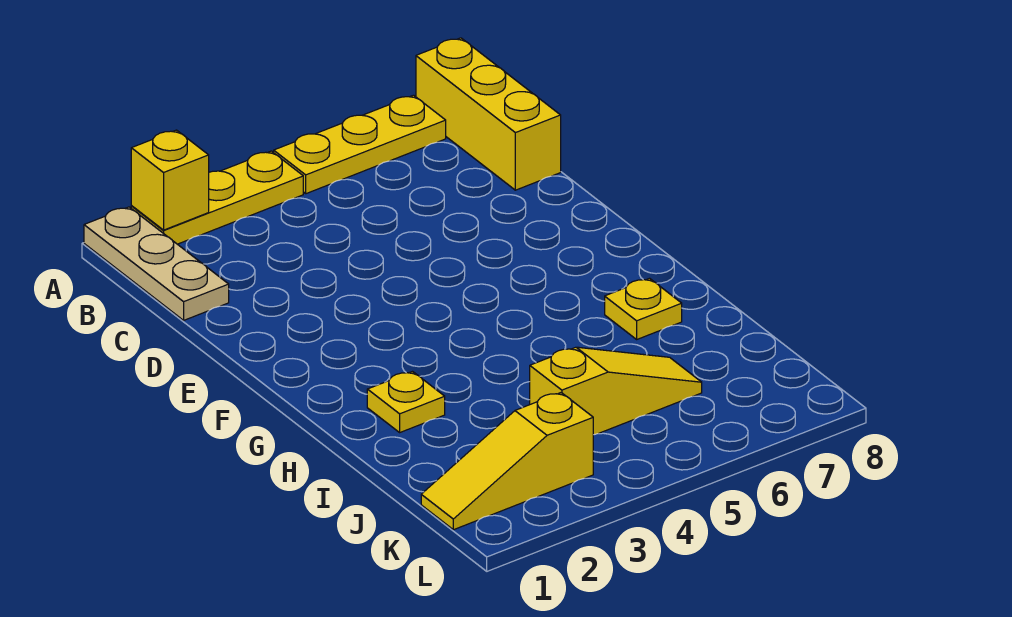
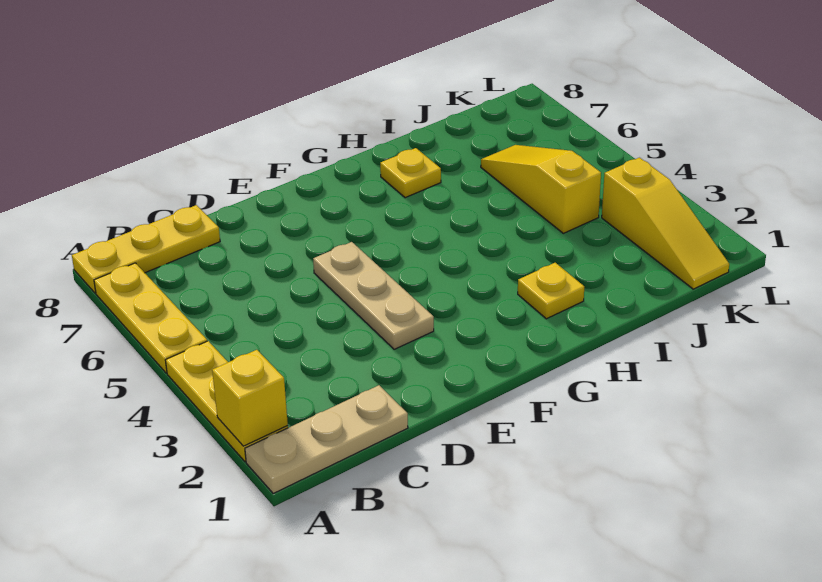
yellow brick A8:C8 level 1 -> yellow plate A8:C8 level 1
none -> tan plate E3:E5 level 1

